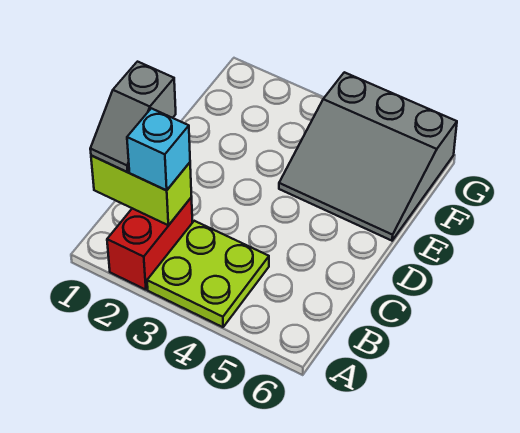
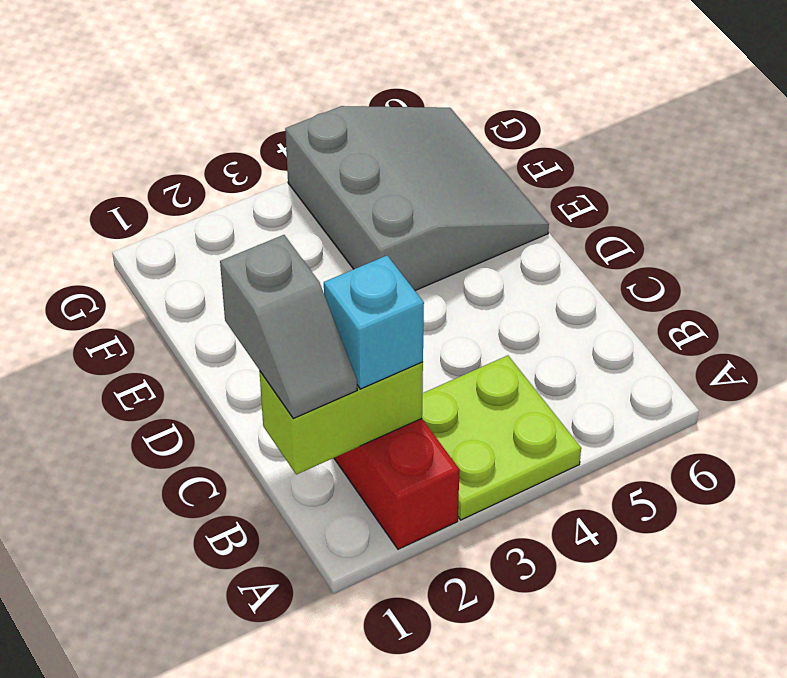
grey slope E4:G6 level 1 top G -> grey slope E4:G6 level 1 top 4

